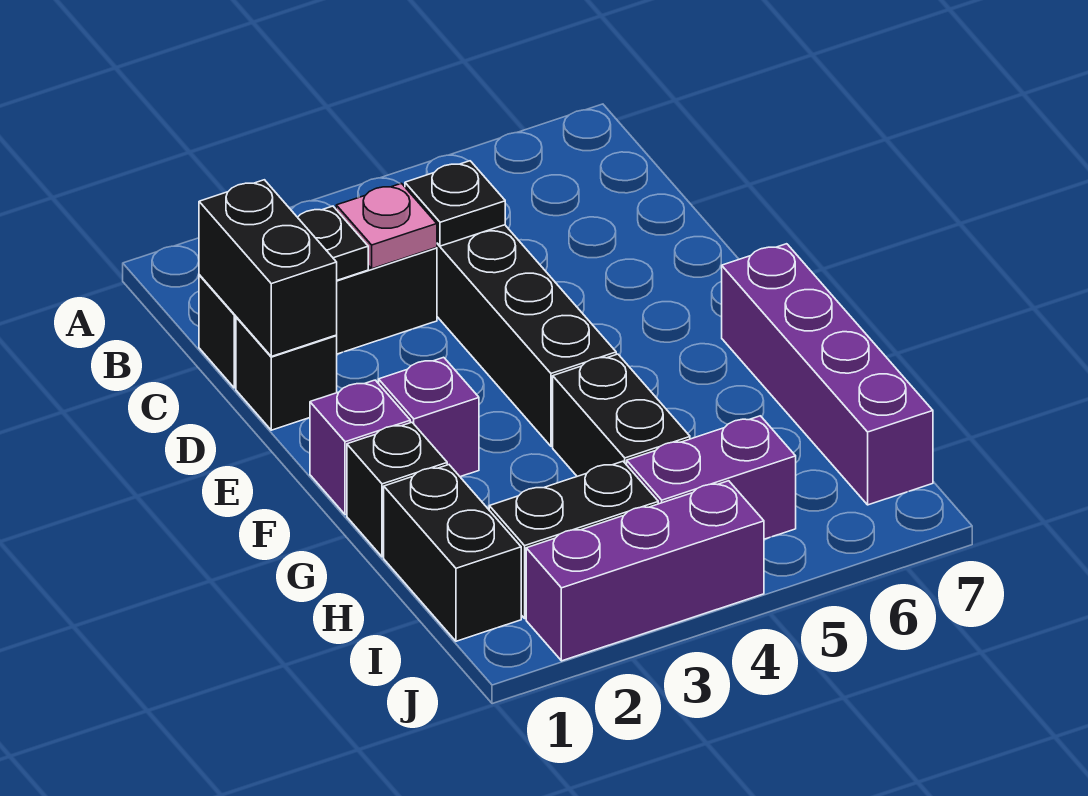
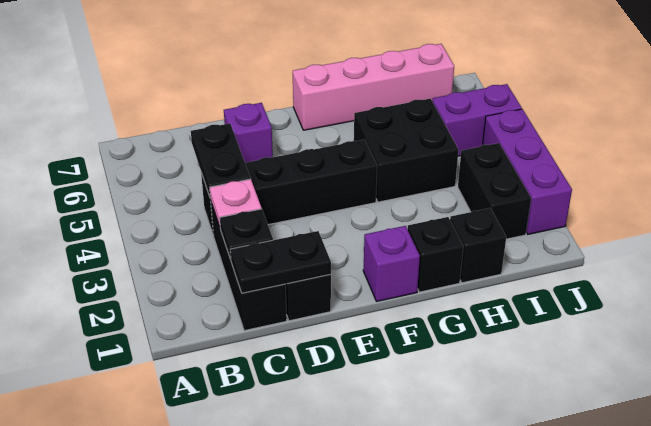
black brick C1:D1 level 2 -> black plate C1:D1 level 2
black plate C4 level 2 -> black plate C4:C5 level 2
purple brick F2 level 1 -> purple brick D6 level 1
purple brick F7:I7 level 1 -> pink brick F7:I7 level 1
black brick G4:H4 level 1 -> black brick G4:H5 level 1
black brick H1:I1 level 1 -> black brick H1 level 1
purple brick I4:I5 level 1 -> purple brick I5:J5 level 1

